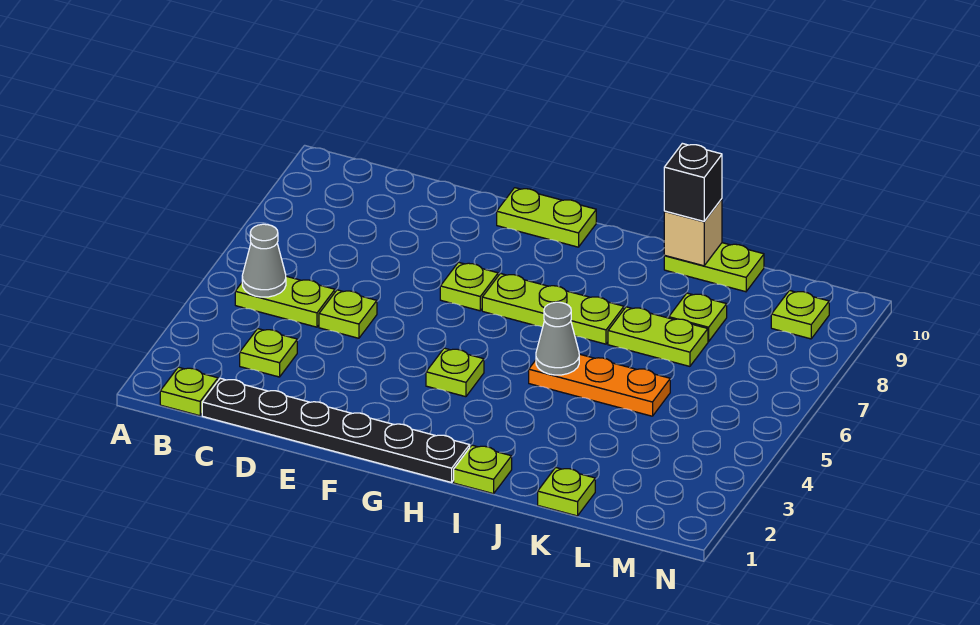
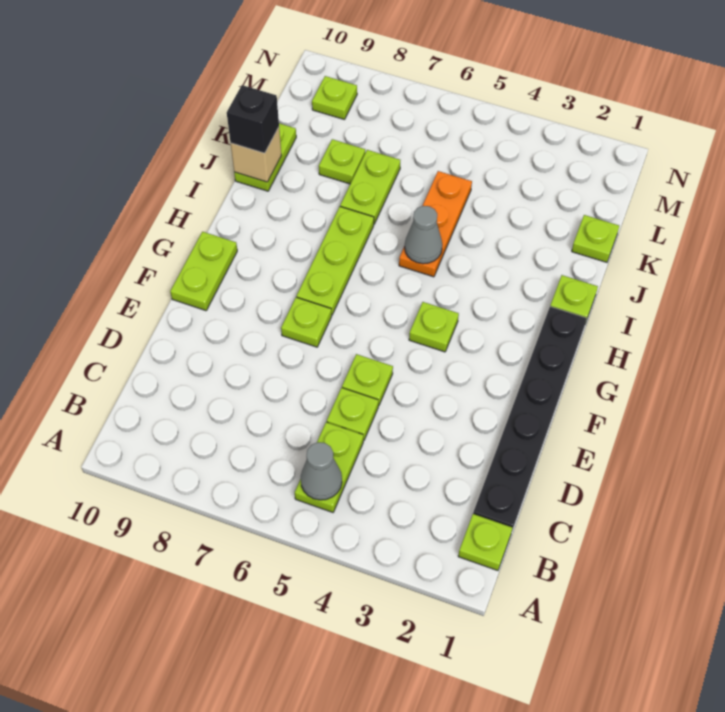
lime plate C3 level 1 -> lime plate E5 level 1

